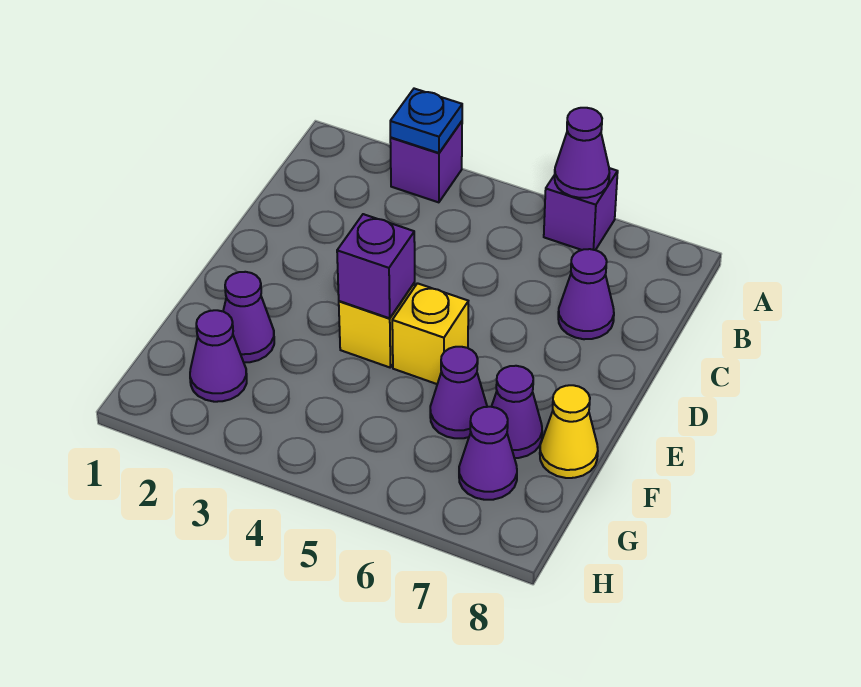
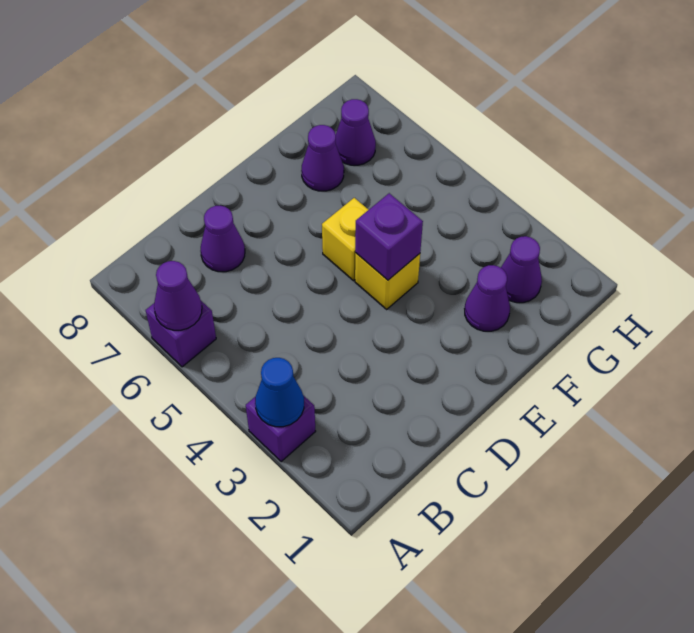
blue plate A3 level 2 -> blue cone A3 level 2
purple cone F6 level 1 -> none
yellow cone F8 level 1 -> none

